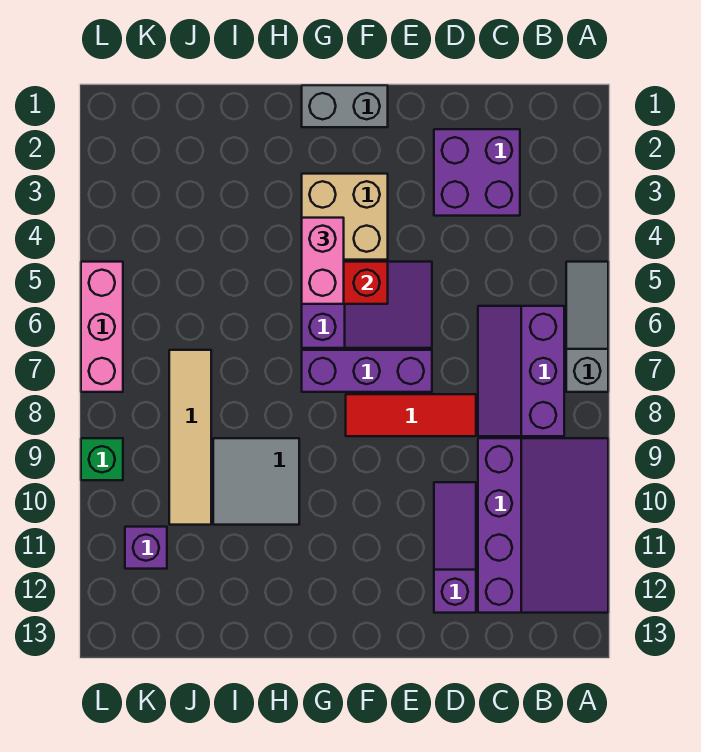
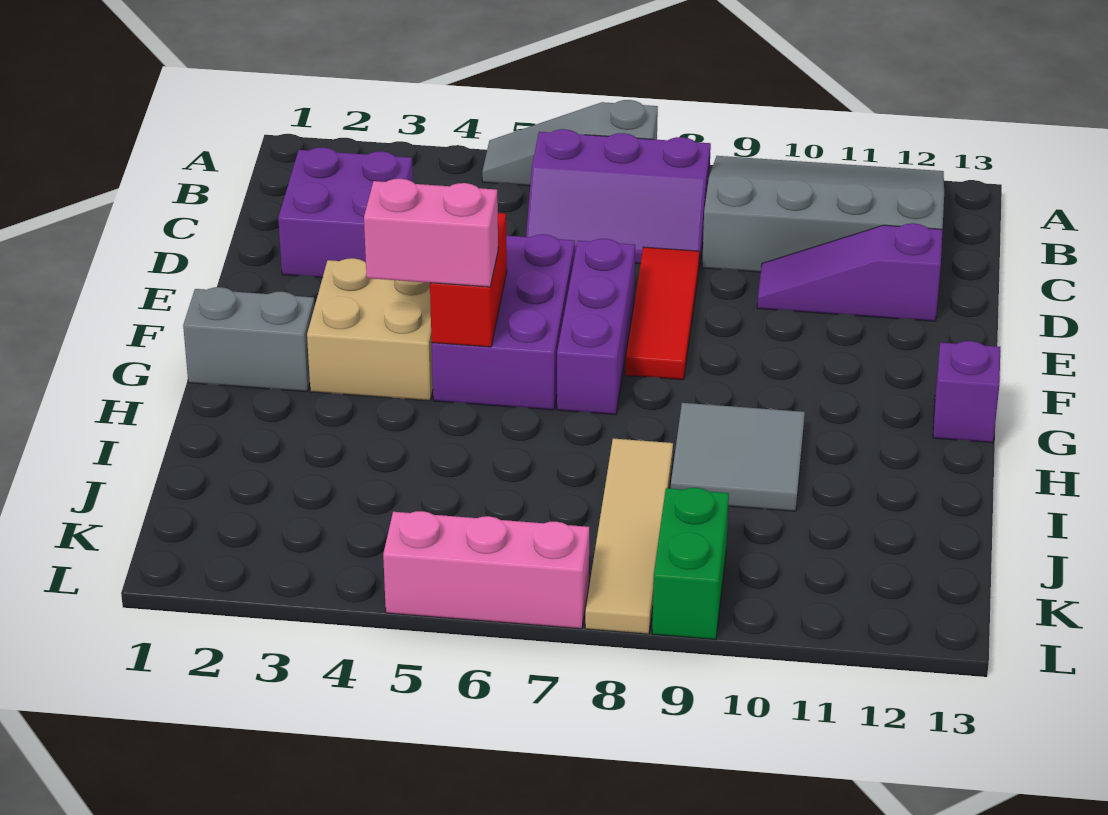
purple slope A9:C12 level 1 top C -> grey slope A9:C12 level 1 top C
purple slope E5:G6 level 1 top G -> purple brick E5:G6 level 1
grey brick F1:G1 level 1 -> grey brick G1:G2 level 1
tan tile J7:J10 level 1 -> tan tile I8:L8 level 1
purple brick K11 level 1 -> purple brick G13 level 1
green brick L9 level 1 -> green brick K9:L9 level 1

